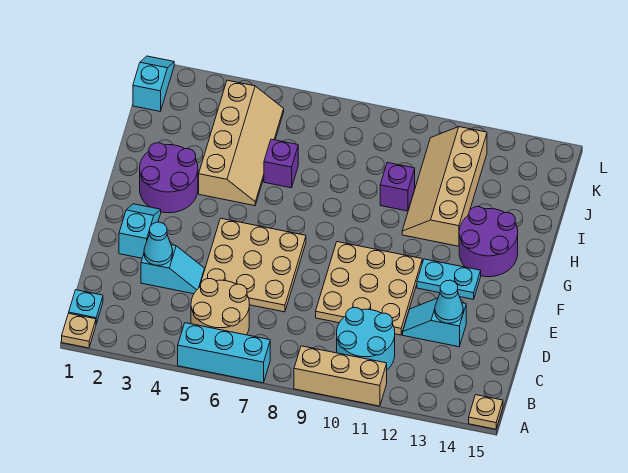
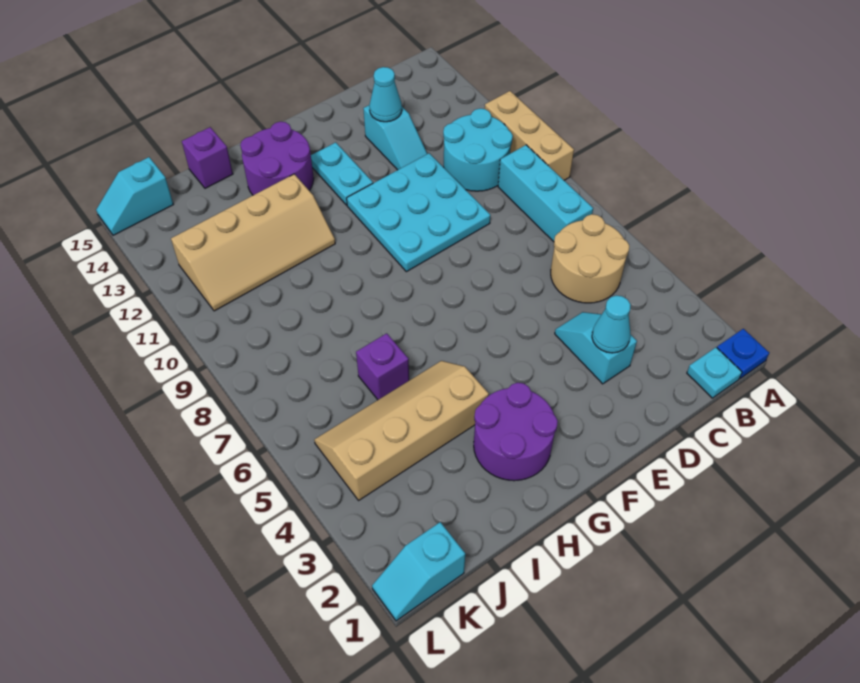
tan plate A1 level 1 -> blue plate A1 level 1
cyan brick A5:A7 level 1 -> cyan brick B7:B9 level 1
tan plate A15 level 1 -> none
tan plate D5:F7 level 1 -> none
tan plate D9:F11 level 1 -> cyan plate D9:F11 level 1
cyan slope E2:F2 level 1 top E -> cyan slope K15:L15 level 1 top K
purple brick I10 level 1 -> purple brick I15 level 1

